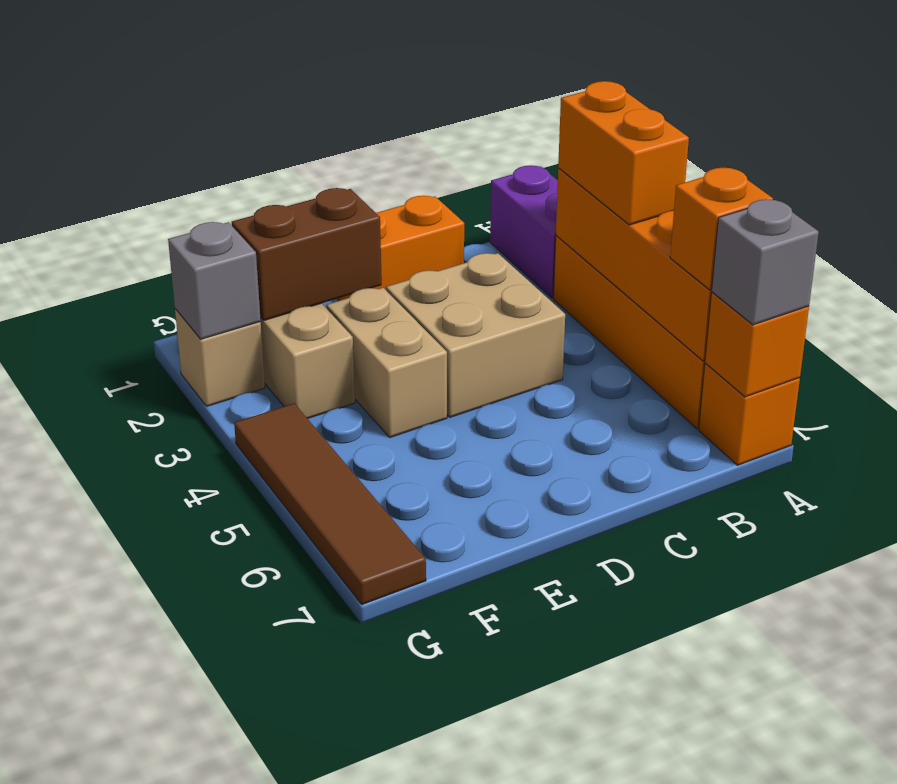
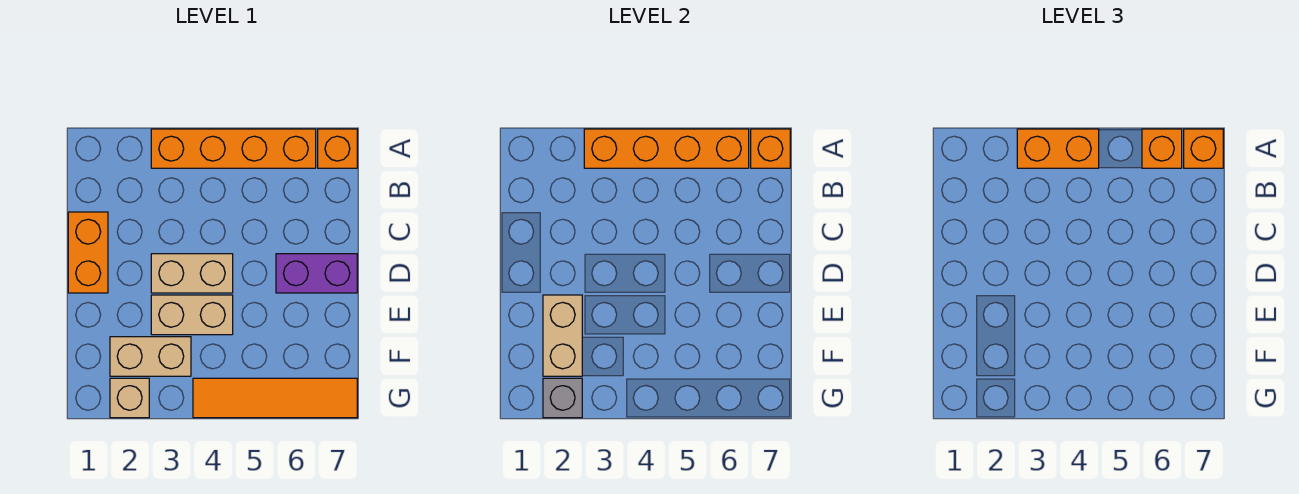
purple brick A1:A2 level 1 -> purple brick D6:D7 level 1
grey brick A7 level 3 -> orange brick A7 level 3
tan brick C3:D4 level 1 -> tan brick D3:D4 level 1
brown brick E2:F2 level 2 -> tan brick E2:F2 level 2
brown tile G4:G7 level 1 -> orange tile G4:G7 level 1

